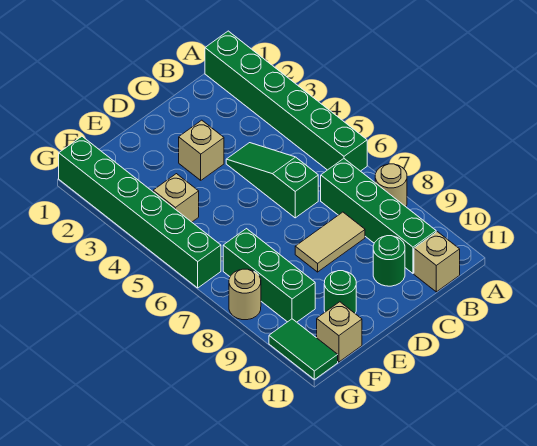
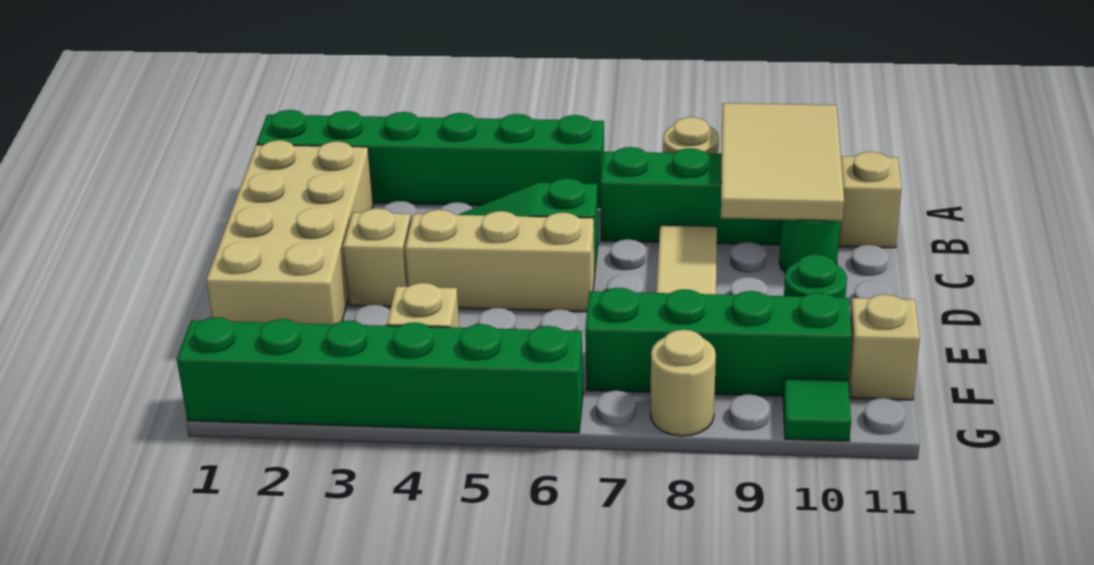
none -> tan tile A9:C10 level 2
none -> tan brick B1:E2 level 1
none -> tan brick D4:D6 level 1
green brick F7:F9 level 1 -> green brick F7:F10 level 1
green tile G10:G11 level 1 -> green tile G10 level 1

